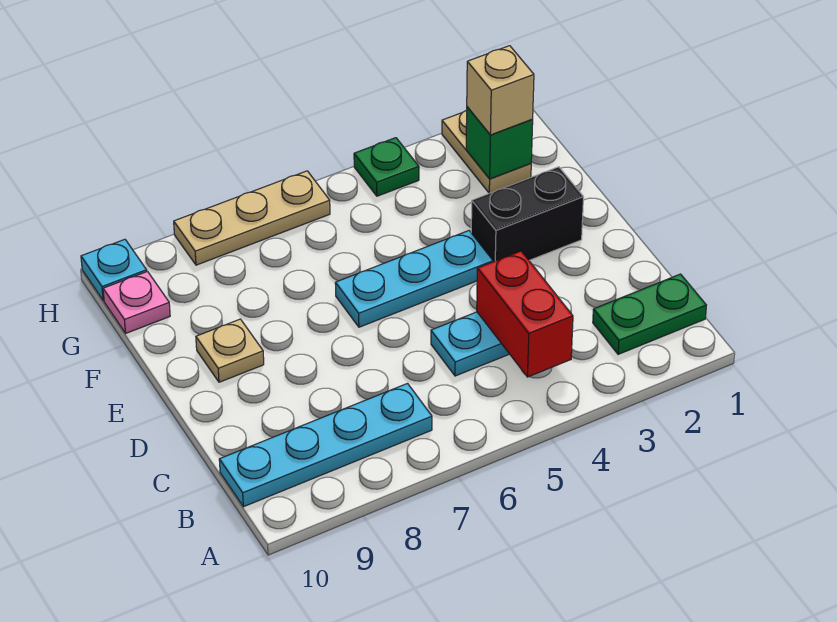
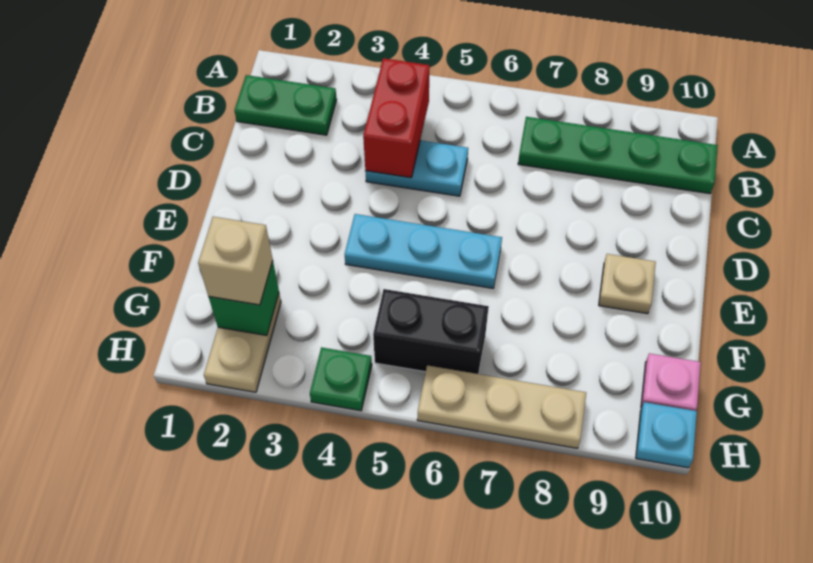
cyan plate B7:B10 level 1 -> green plate B7:B10 level 1
black brick E2:E3 level 1 -> black brick G5:G6 level 1

